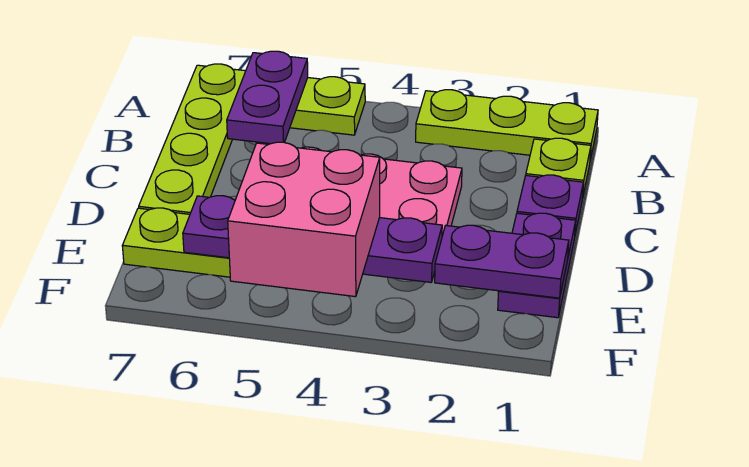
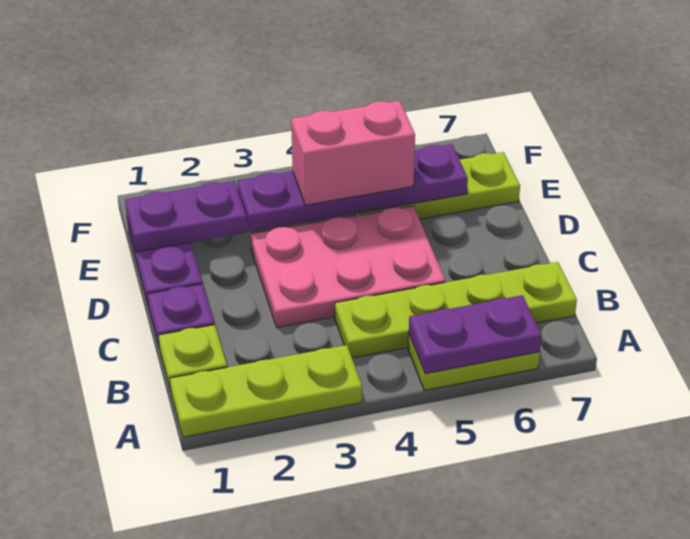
purple plate A6:B6 level 2 -> purple plate A5:A6 level 2
lime plate A7:D7 level 1 -> lime plate B4:B7 level 1
pink brick E4:F5 level 3 -> pink brick E4:E5 level 3

